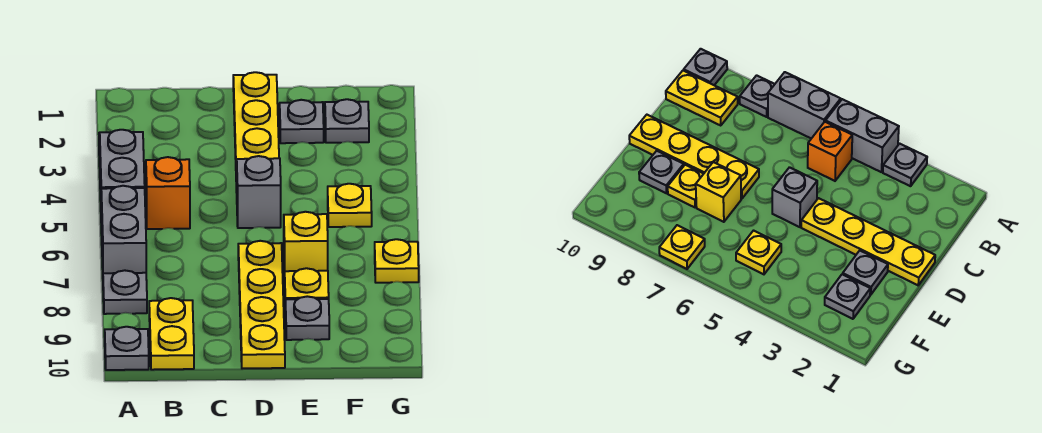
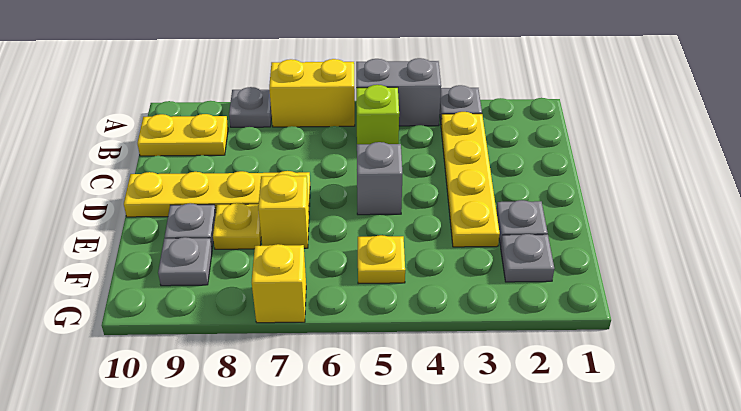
grey brick A6:A7 level 1 -> yellow brick A6:A7 level 1
grey plate A10 level 1 -> grey plate F9 level 1
orange brick B5 level 1 -> lime brick B5 level 1
yellow plate D1:D4 level 1 -> yellow plate B3:E3 level 1
yellow plate G7 level 1 -> yellow brick G7 level 1

